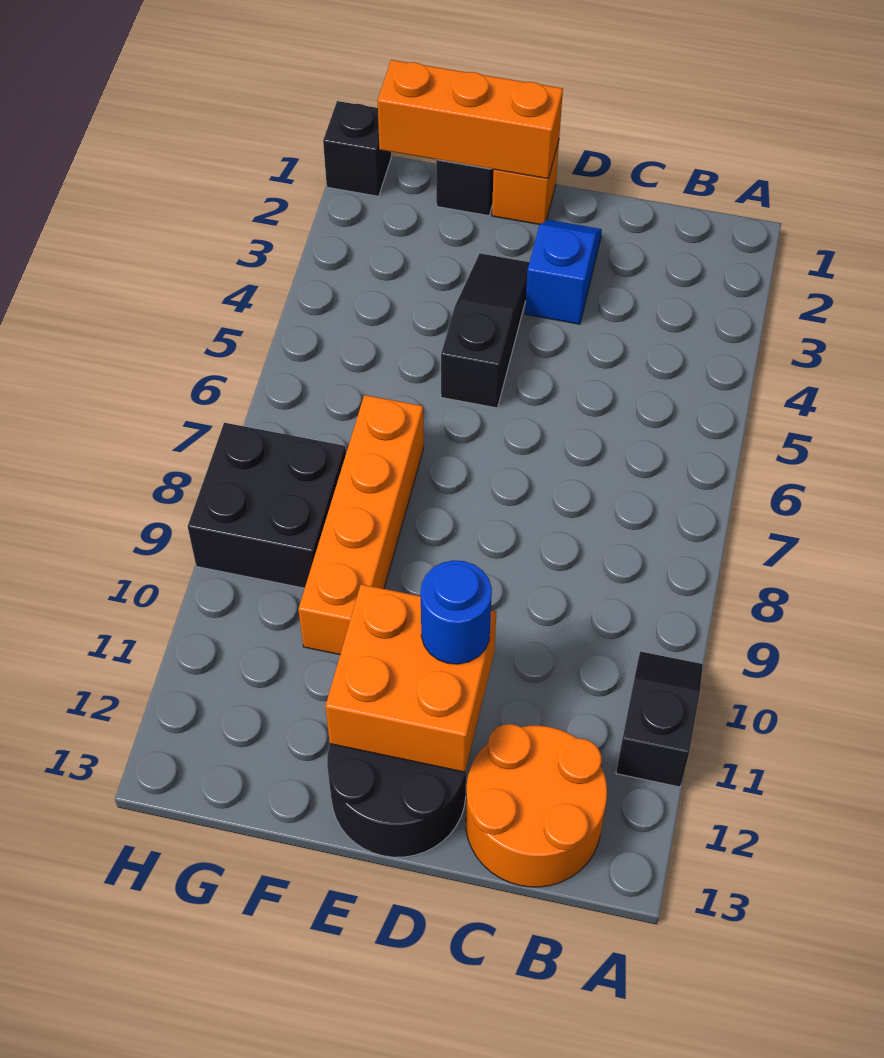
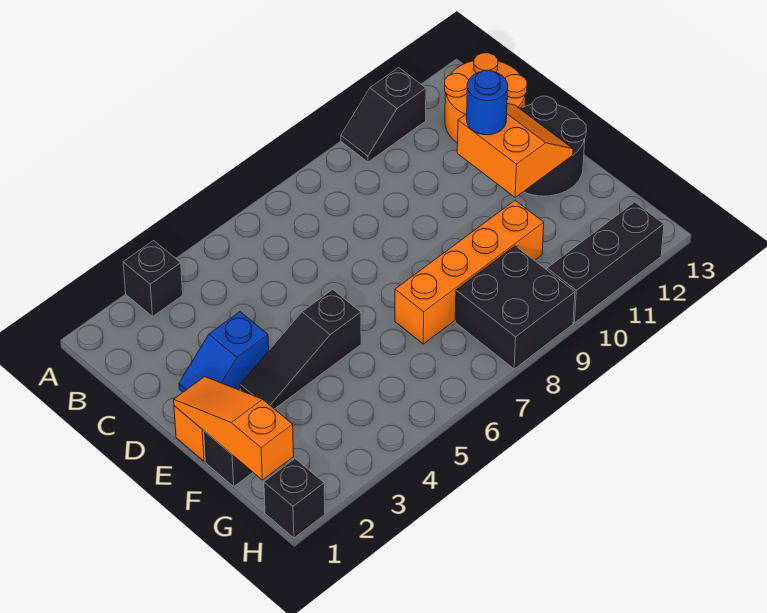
none -> black brick A3 level 1
orange brick D11:E12 level 2 -> orange slope D11:E12 level 2 top 11
orange brick E1:G1 level 2 -> orange slope E1:G1 level 2 top G
none -> black brick H10:H12 level 1

